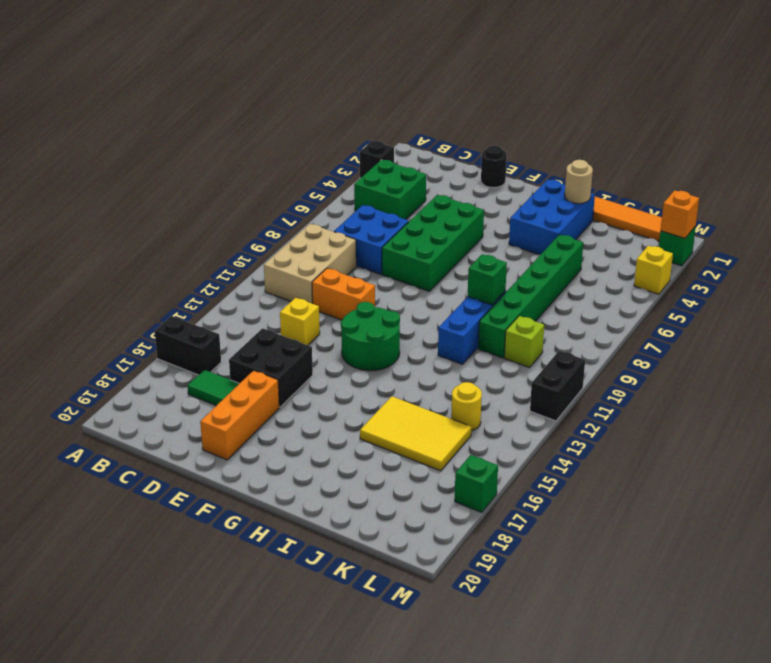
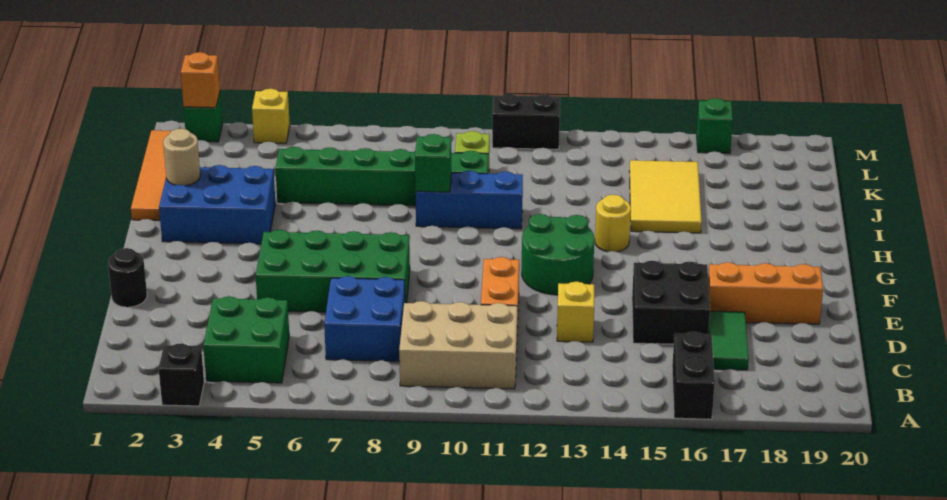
yellow round brick K14 level 1 -> yellow round brick H14 level 1

